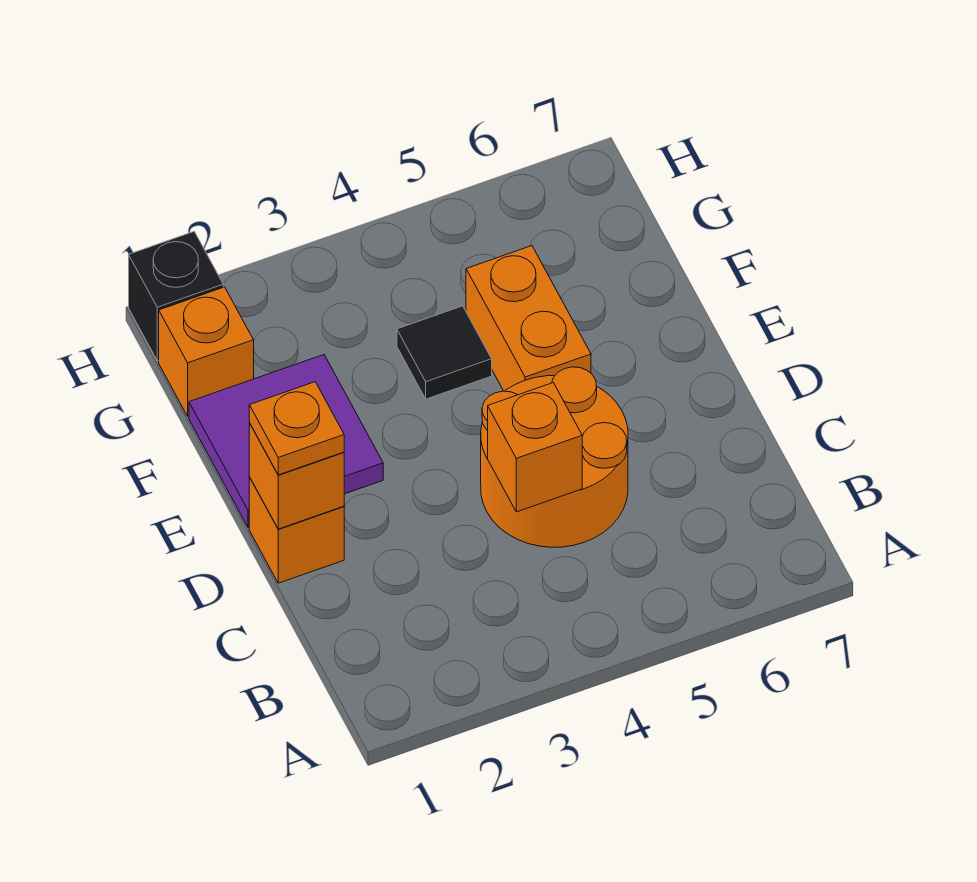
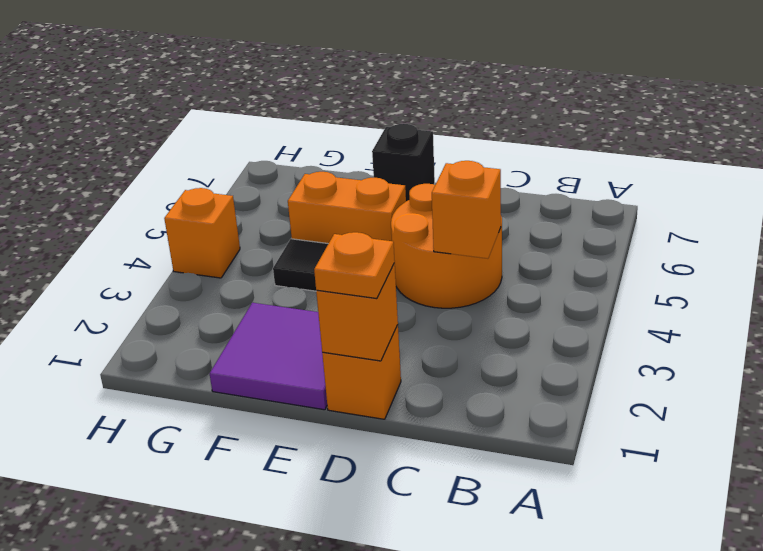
orange brick G1 level 1 -> orange brick H4 level 1
black brick H1 level 1 -> black brick E7 level 1

